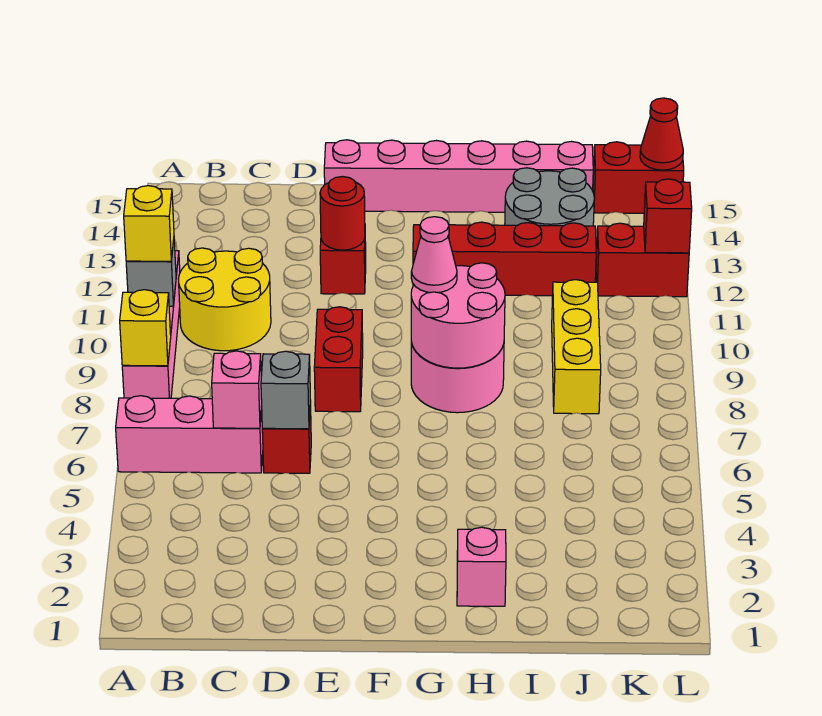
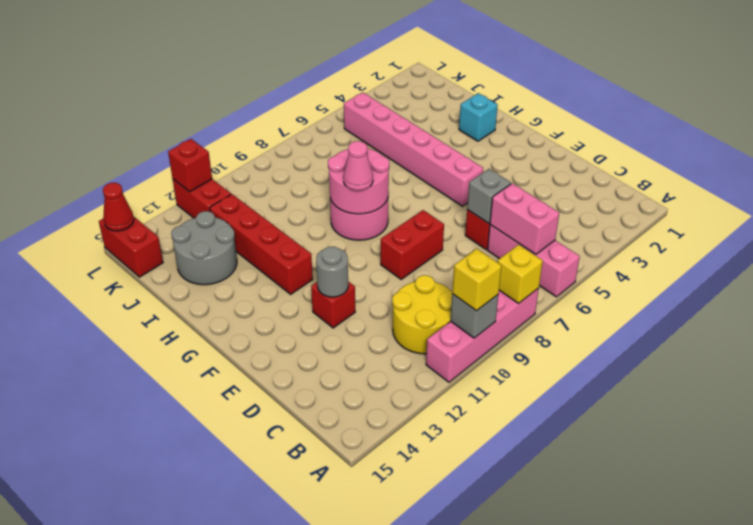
pink brick C6 level 2 -> pink brick B6:C6 level 2
red round brick E12 level 2 -> grey round brick E12 level 2
pink brick E15:J15 level 1 -> pink brick F5:K5 level 1
pink brick H2 level 1 -> cyan brick H2 level 1
yellow brick J8:J10 level 1 -> none

